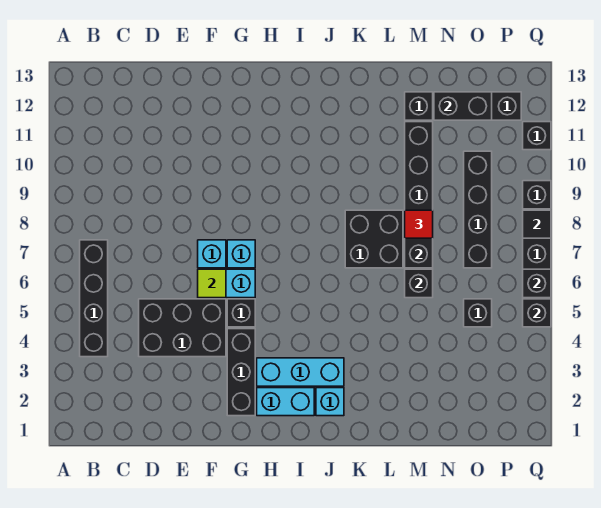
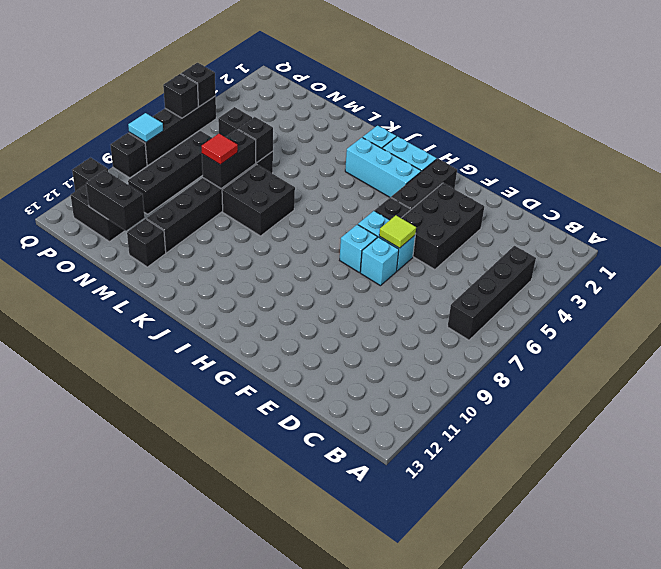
black brick D4:F5 level 1 -> black brick E3:F5 level 1
black tile Q8 level 2 -> cyan tile Q8 level 2

